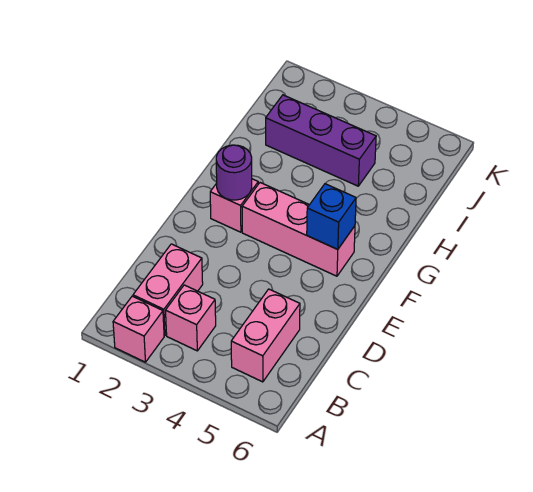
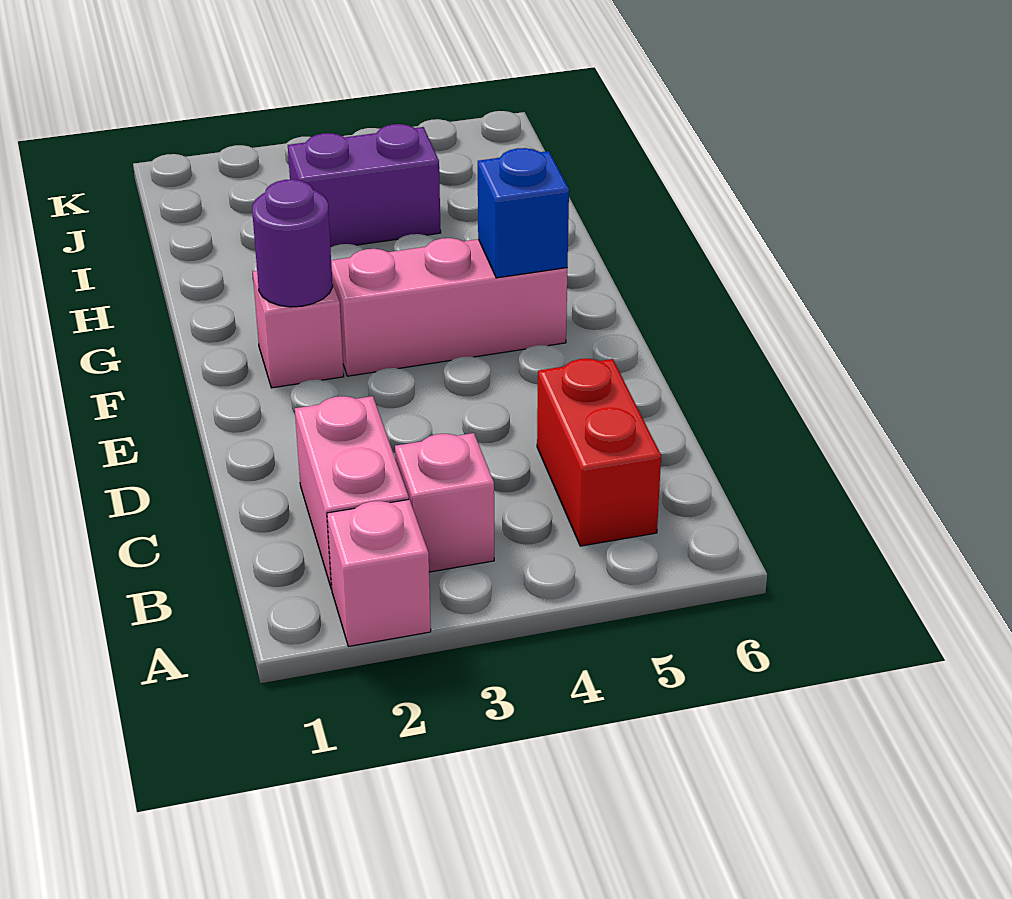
pink brick B5:C5 level 1 -> red brick B5:C5 level 1
purple brick I2:I4 level 1 -> purple brick I3:I4 level 1

